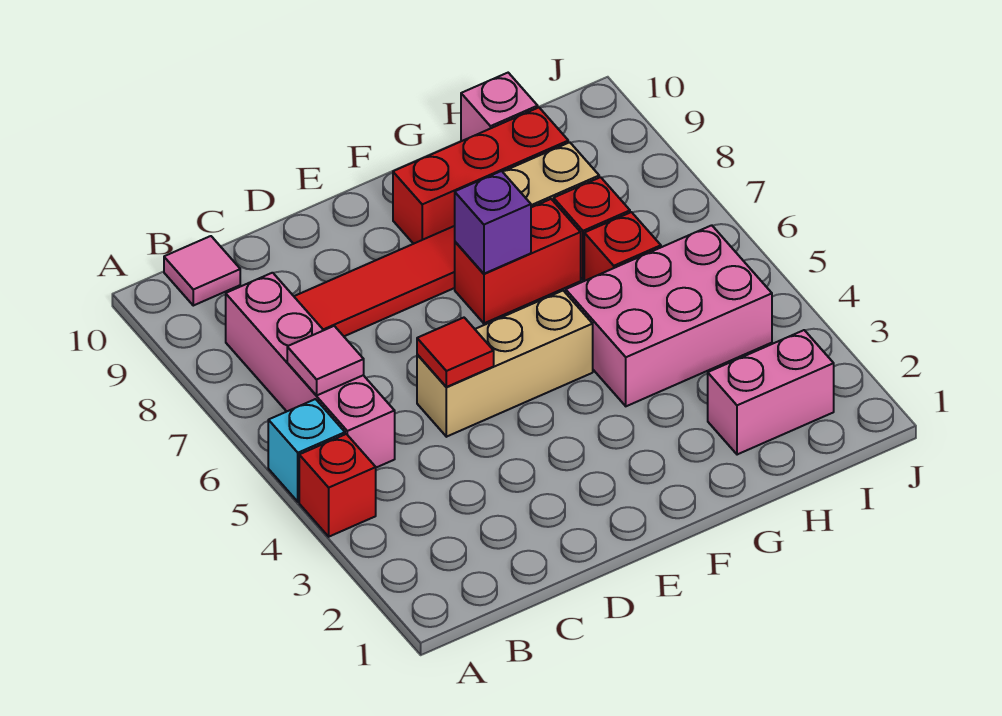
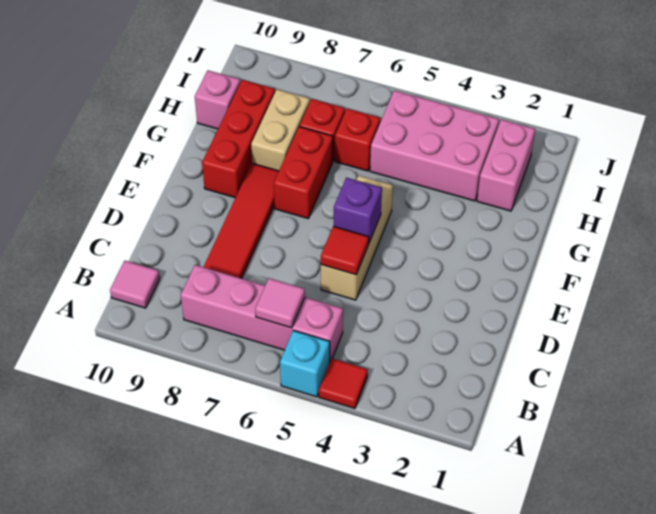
red brick A4 level 1 -> red tile A4 level 1
purple brick F7 level 2 -> purple brick E5 level 2
pink brick G4:I5 level 1 -> pink brick H3:I5 level 1

